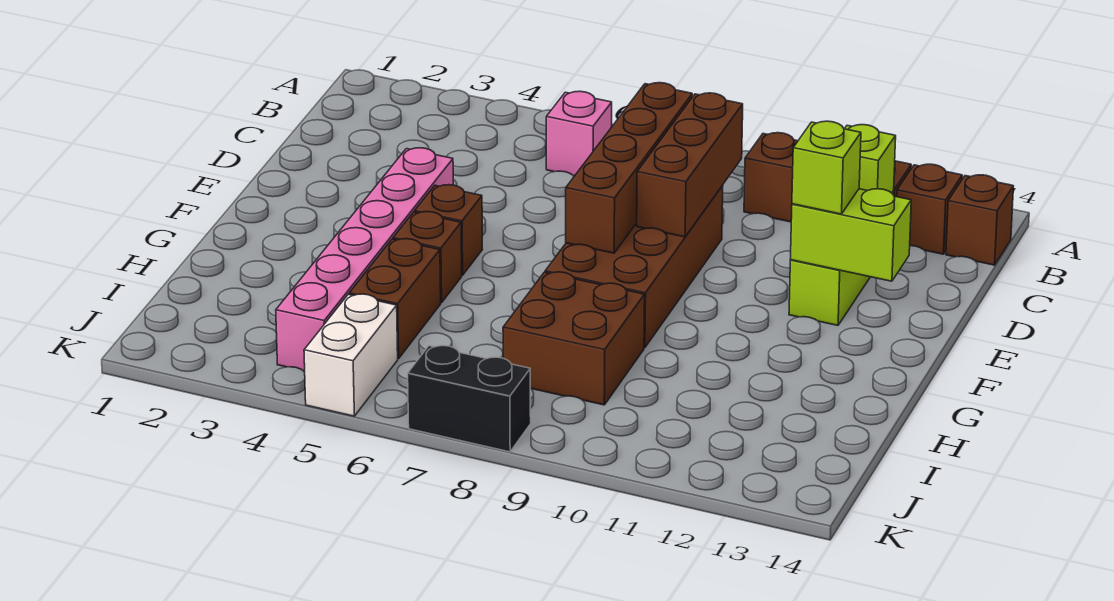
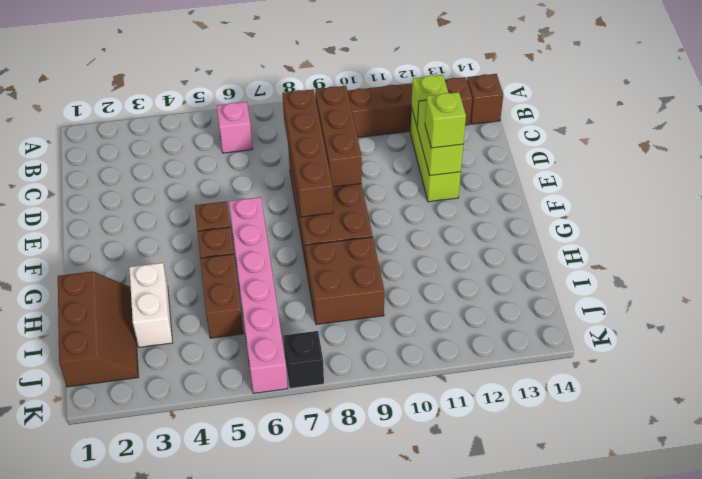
pink brick E4:J4 level 1 -> pink brick F6:K6 level 1
lime brick E12:E13 level 2 -> lime brick D12:E12 level 2
none -> brown slope H1:J2 level 1 top 1
white brick J5:K5 level 1 -> white brick H3:I3 level 1
black brick K7:K8 level 1 -> black brick K7 level 1

